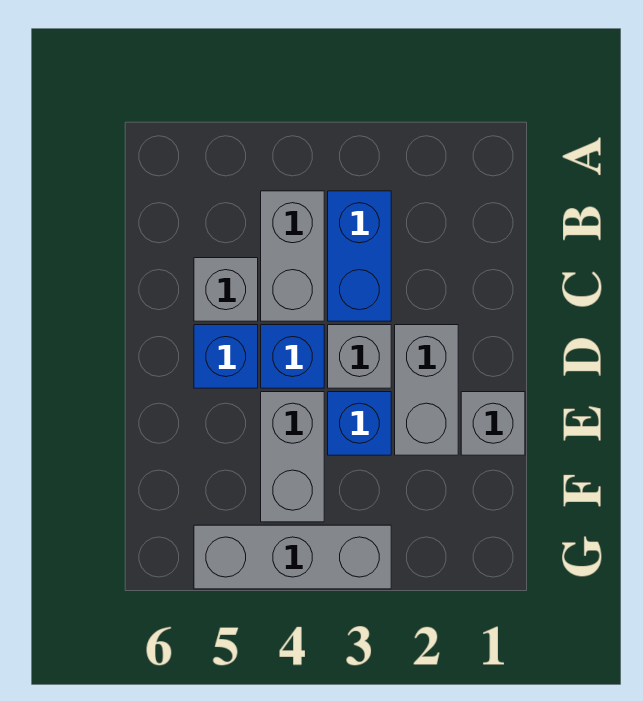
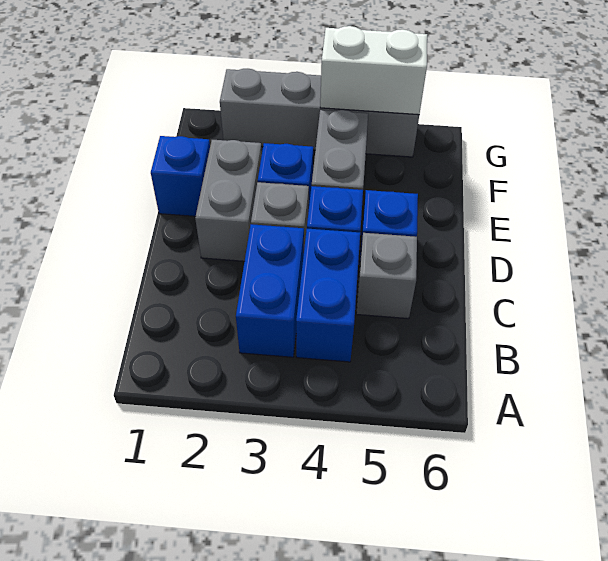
grey brick B4:C4 level 1 -> blue brick B4:C4 level 1
grey brick E1 level 1 -> blue brick E1 level 1
grey brick G3:G5 level 1 -> grey brick G2:G5 level 1
none -> white brick G4:G5 level 2

